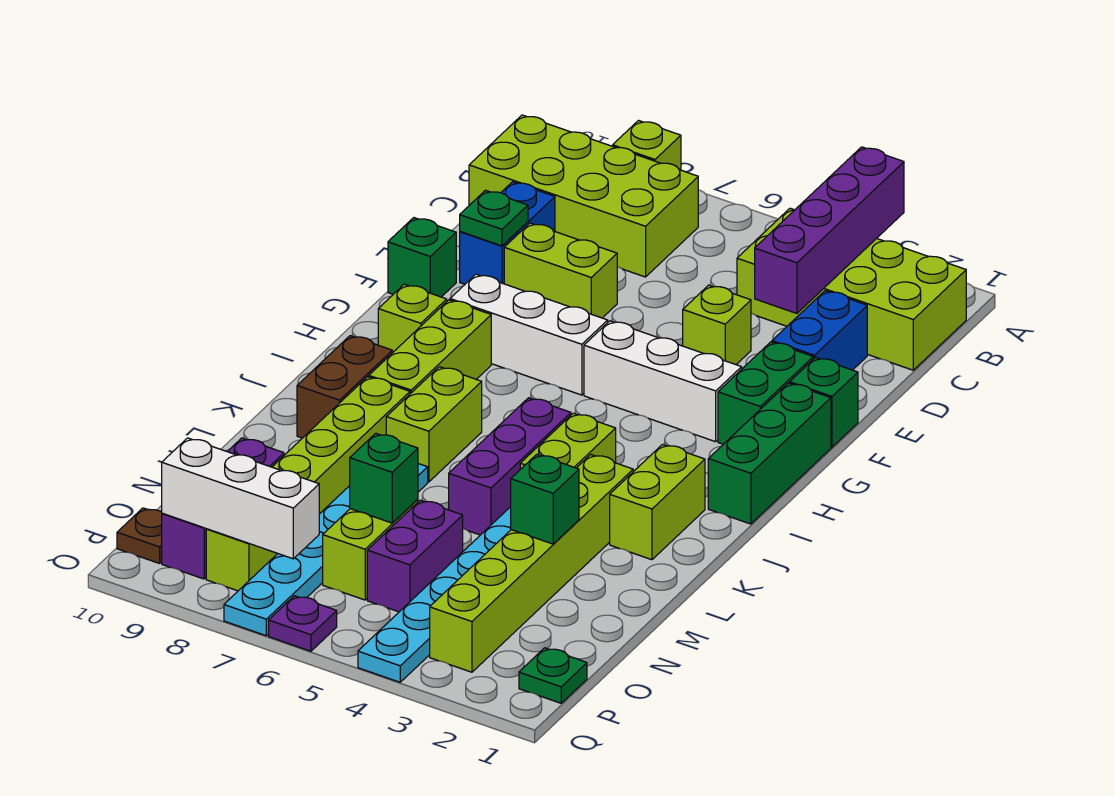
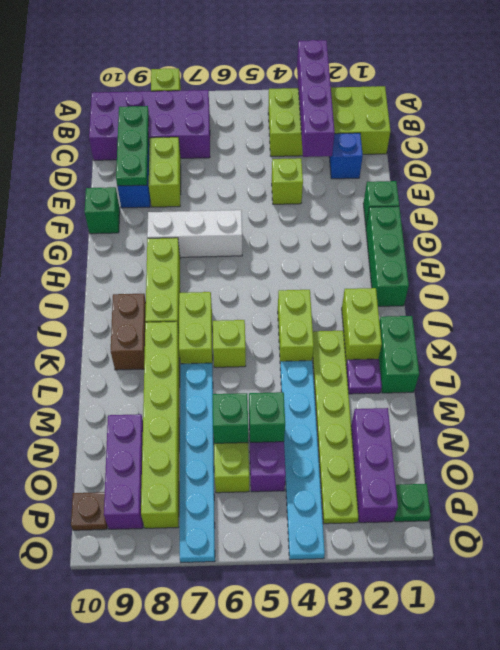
lime brick B7:C10 level 1 -> purple brick B7:C10 level 1
blue brick D2:E2 level 1 -> blue brick D2 level 1
lime brick E7:E8 level 1 -> lime brick D8:E8 level 1
green plate E9 level 2 -> green plate C9:E9 level 2
green brick F2:G2 level 1 -> green brick K1:L1 level 1
white brick G3:G5 level 1 -> none
lime brick H9 level 1 -> lime brick K6 level 1
purple brick J5:L5 level 1 -> purple brick N2:P2 level 1
lime brick K3:P3 level 1 -> lime plate K3:P3 level 1
green brick M3 level 2 -> green brick N5 level 2
white brick P7:P9 level 2 -> none
purple plate Q6 level 1 -> purple plate L2 level 1

